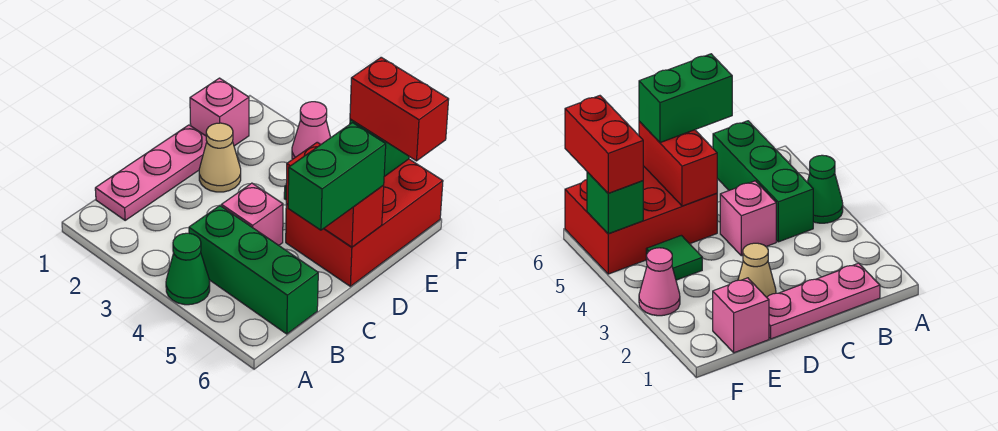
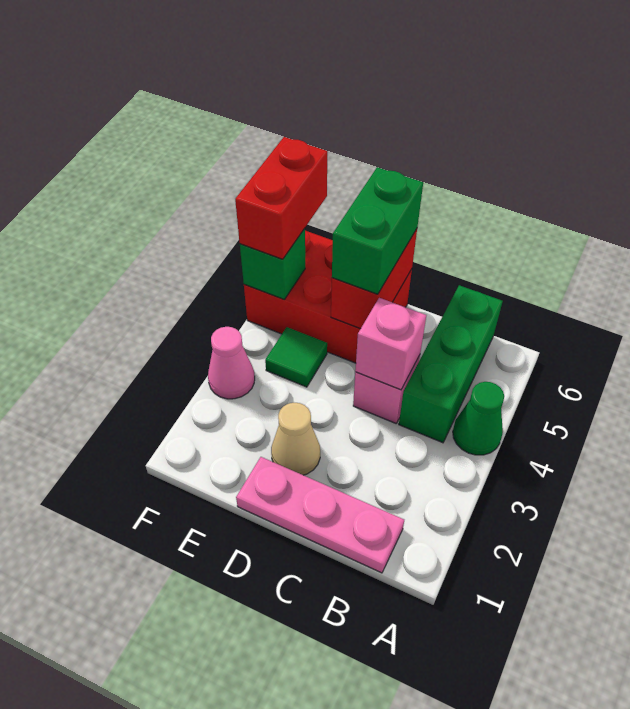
green brick C6:D6 level 3 -> green brick D5:D6 level 3
pink brick E1 level 1 -> pink brick C4 level 2

